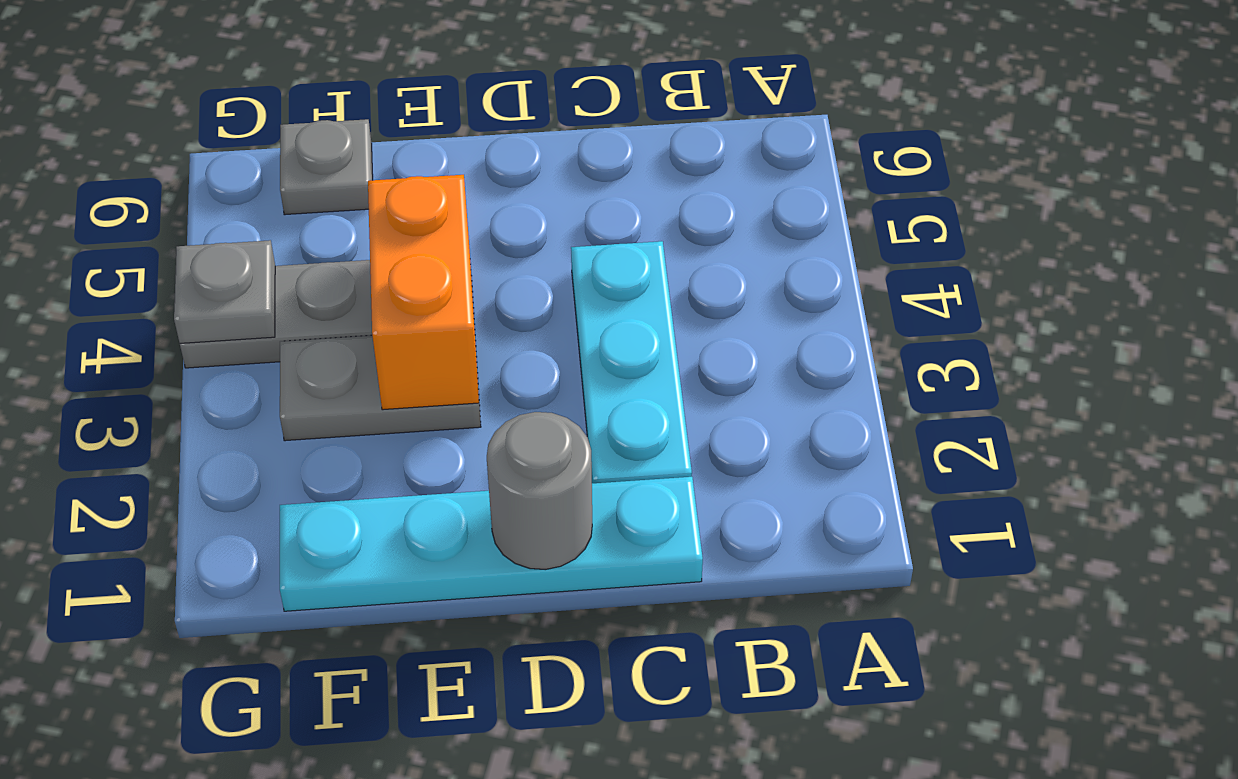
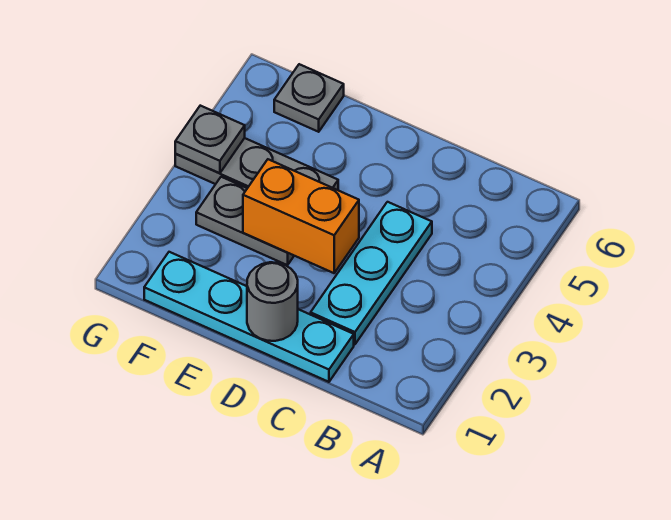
orange brick E3:E4 level 2 -> orange brick D3:E3 level 2

